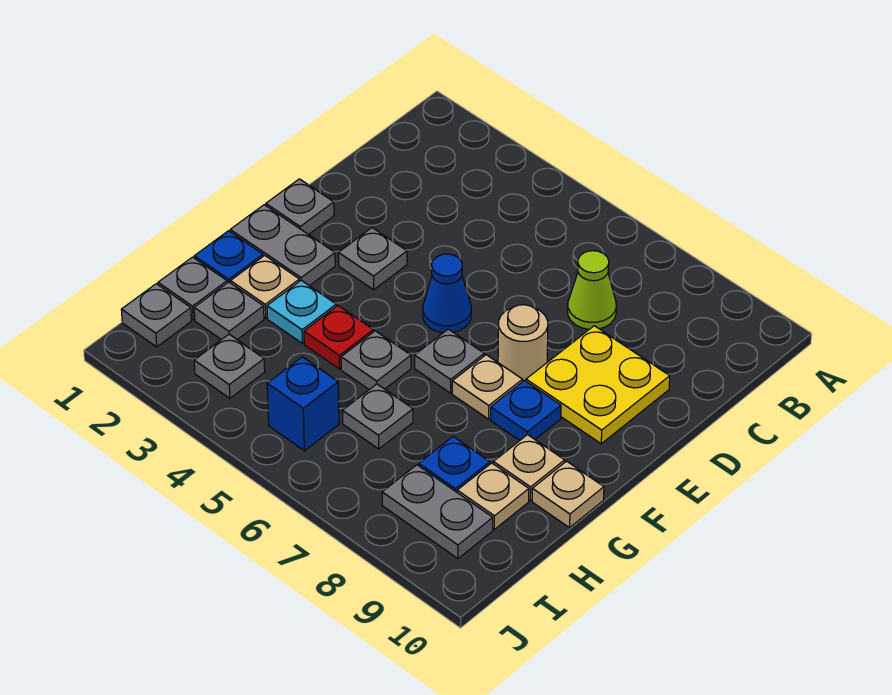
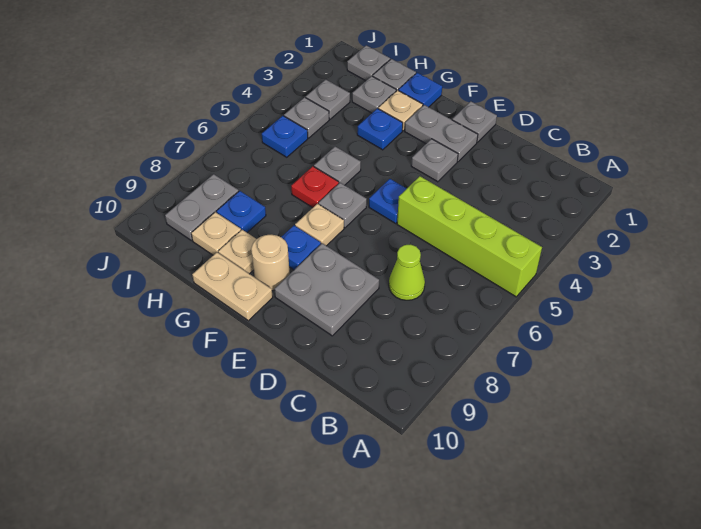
none -> lime brick A5:D5 level 1
yellow plate D8:E9 level 1 -> grey plate D8:E9 level 1
blue cone E5 level 1 -> blue plate E5 level 1
tan round brick E7 level 1 -> tan round brick F9 level 1
grey plate F1:F2 level 1 -> grey plate E2:F2 level 1
cyan plate G3 level 1 -> blue plate G3 level 1
red plate G4 level 1 -> red plate G6 level 1
tan plate G10 level 1 -> tan plate F10:G10 level 1
grey plate H6 level 1 -> grey plate I4 level 1
blue brick I5 level 1 -> blue plate I5 level 1

